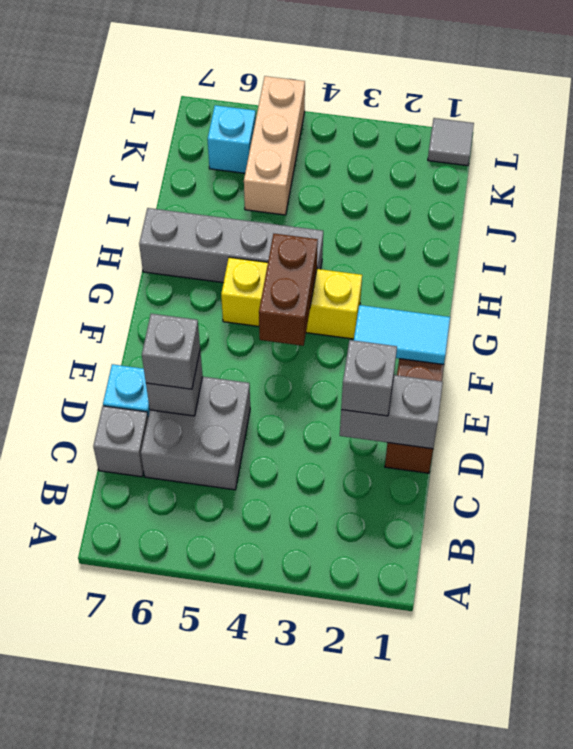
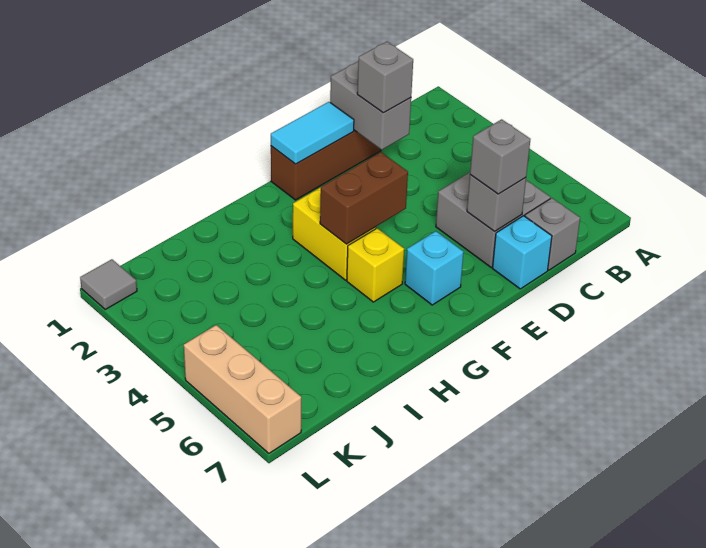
cyan tile F1:F2 level 2 -> cyan tile E1:F1 level 2
grey brick H4:H7 level 1 -> none
tan brick J5:L5 level 1 -> tan brick L5:L7 level 1
cyan brick K6 level 1 -> cyan brick F6 level 1

